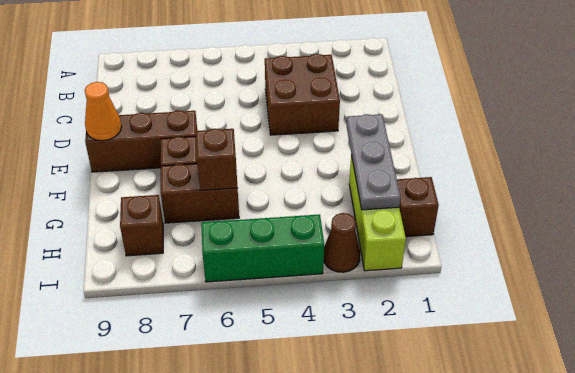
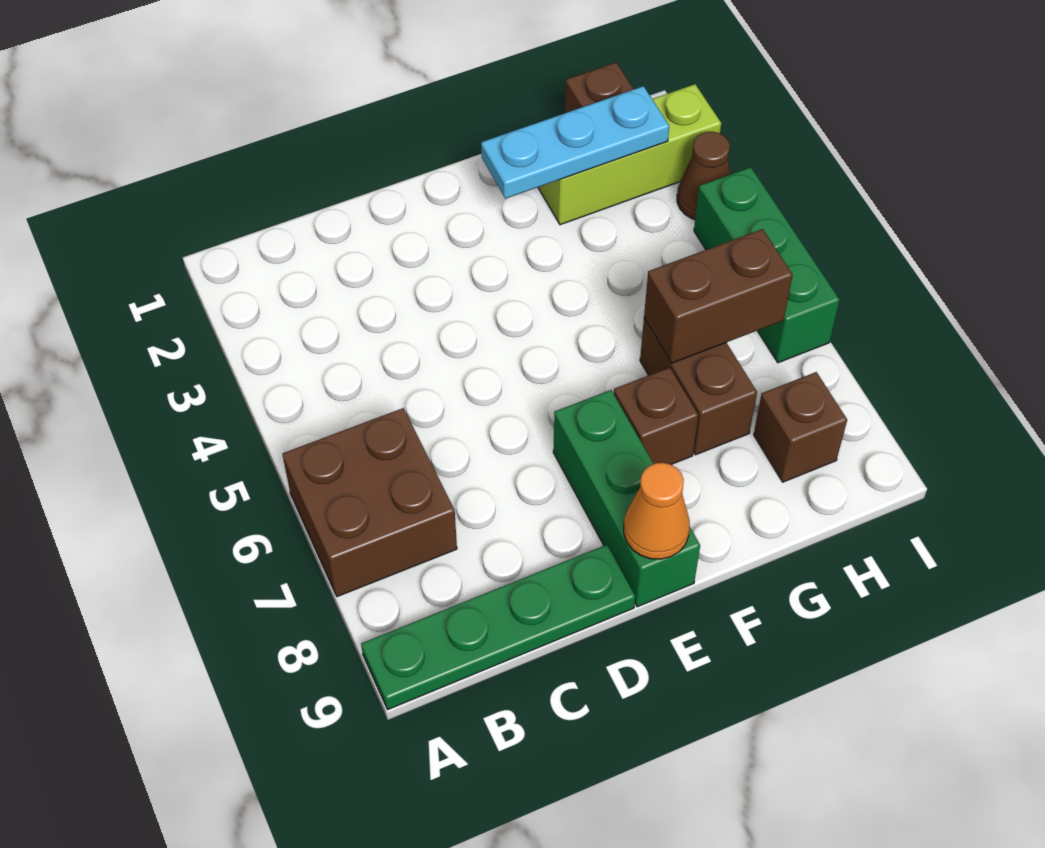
none -> green plate A9:D9 level 1
brown brick C3:D4 level 1 -> brown brick A6:B7 level 1
brown brick E7:E9 level 1 -> green brick E7:E9 level 1
grey plate F2:H2 level 2 -> cyan plate F2:H2 level 2
brown brick G6 level 2 -> brown brick G6:H6 level 2

